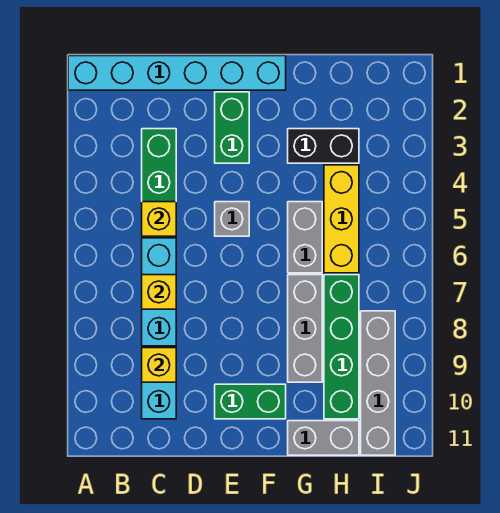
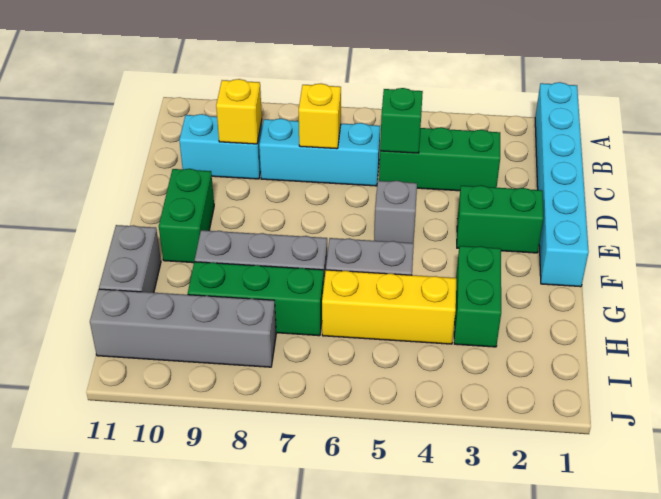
yellow brick C5 level 2 -> green brick C5 level 2
black brick G3:H3 level 1 -> green brick G3:H3 level 1
green brick H7:H10 level 1 -> green brick H7:H9 level 1

